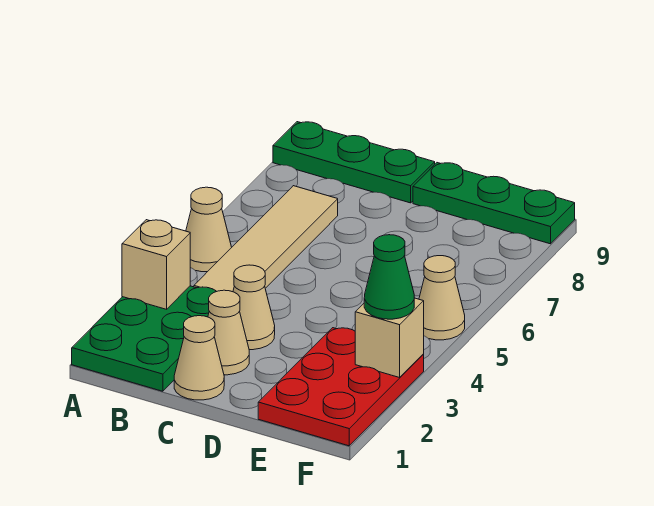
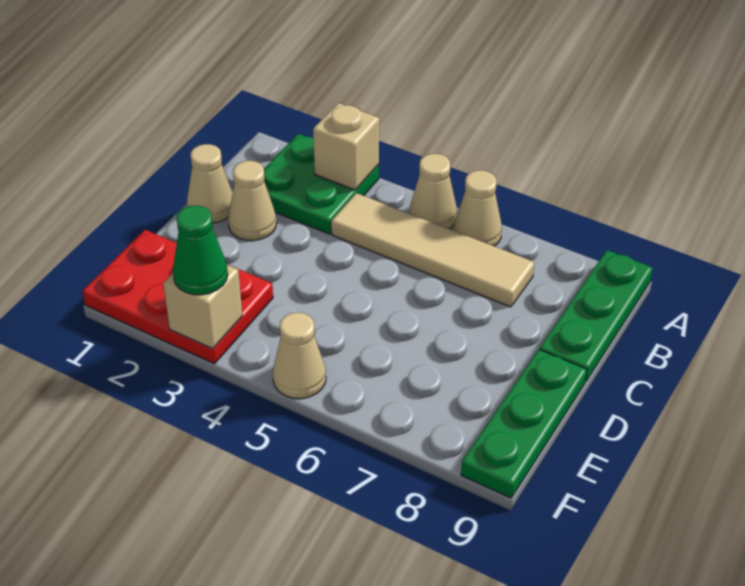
green plate A1:B3 level 1 -> green plate A2:B3 level 1
tan cone C3 level 1 -> tan cone A6 level 1

